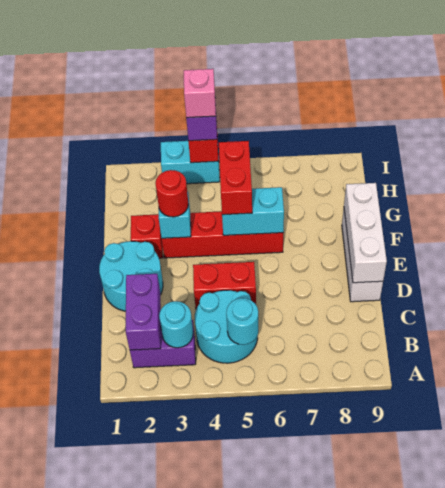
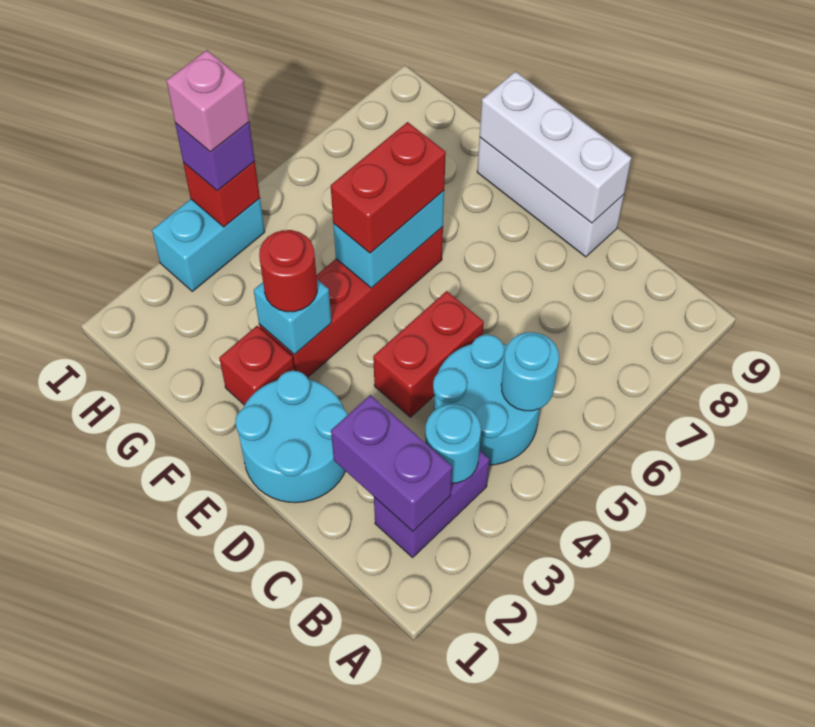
red brick F5:G5 level 3 -> red brick F5:F6 level 3

